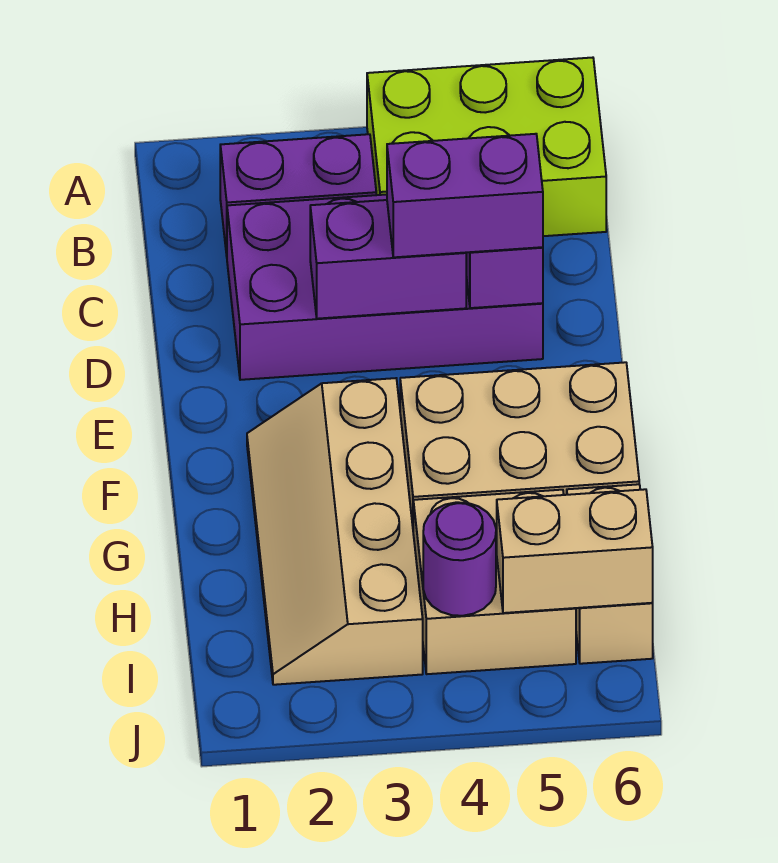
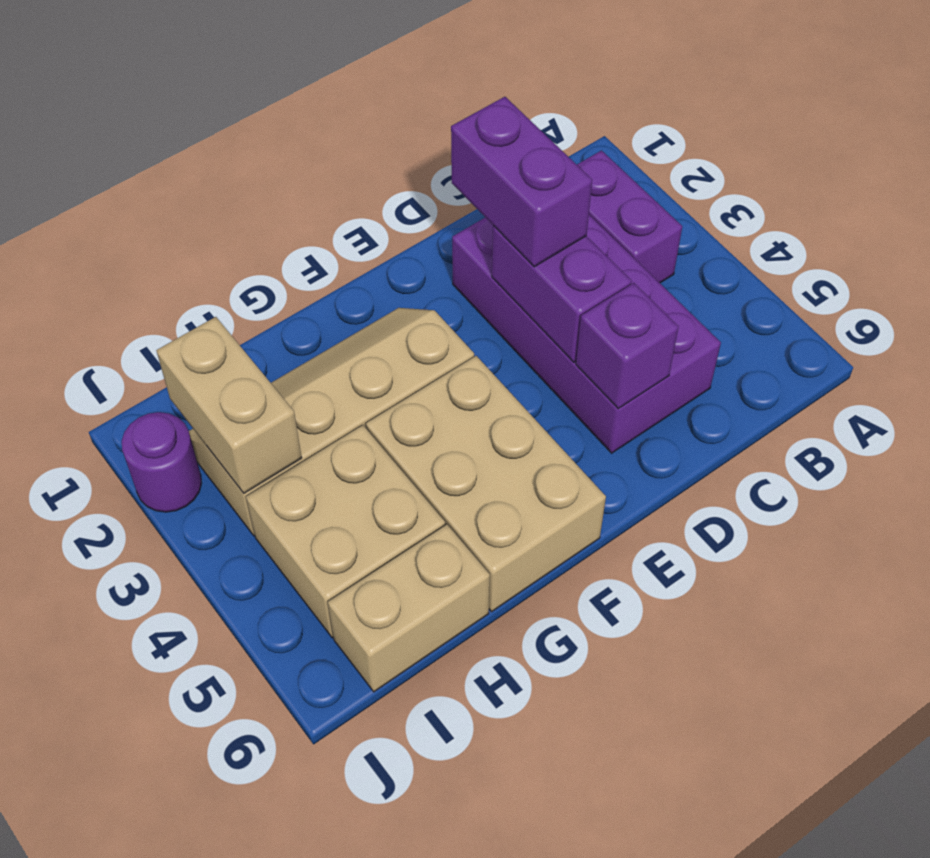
lime brick A4:B6 level 1 -> none
purple brick D4:D5 level 3 -> purple brick D2:D3 level 3
purple round brick I4 level 2 -> purple round brick J2 level 1
tan brick I5:I6 level 2 -> tan brick I2:I3 level 2

